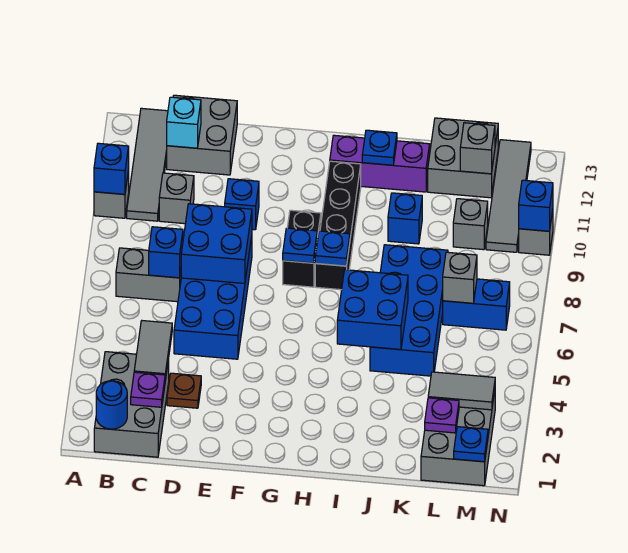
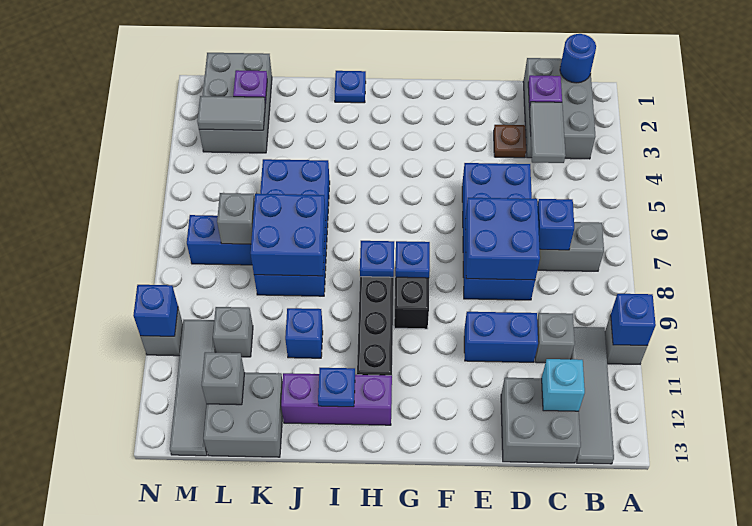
blue brick E10 level 1 -> blue brick D10:E10 level 1
blue brick I5:J6 level 2 -> blue brick J7:K8 level 2
blue plate M1 level 2 -> blue plate I1 level 1

